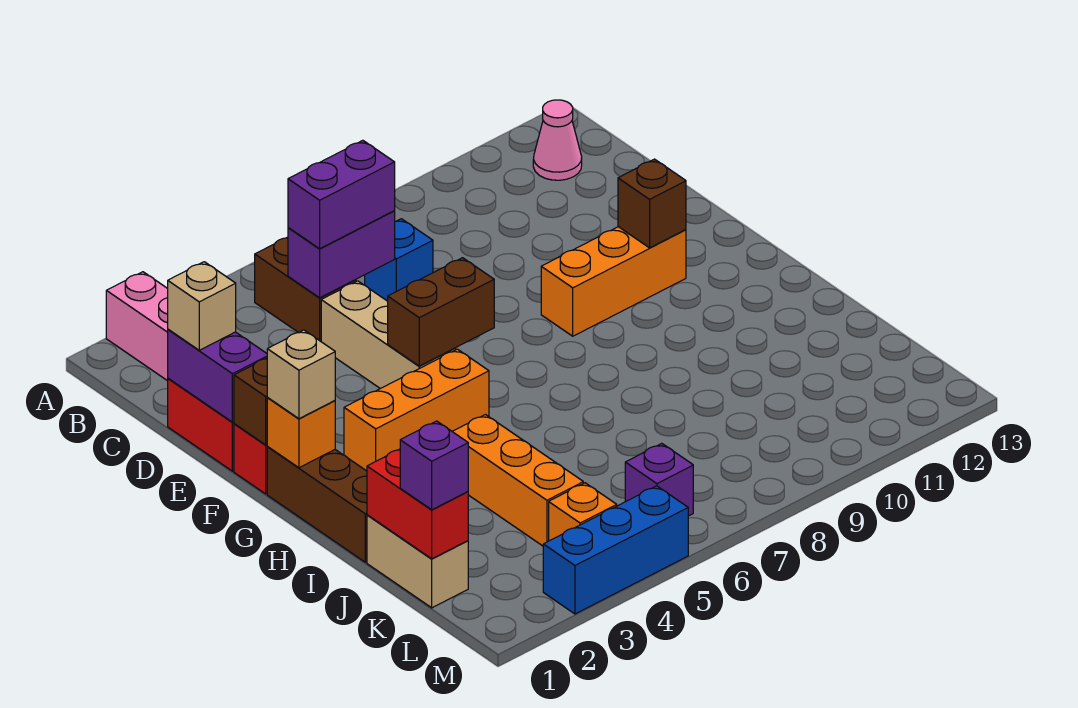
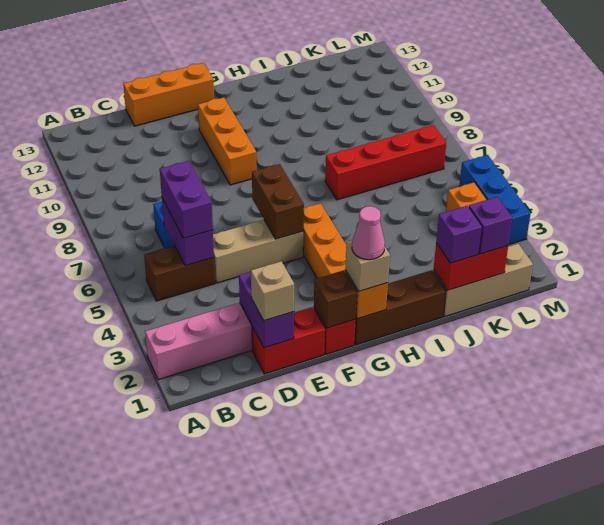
pink cone B12 level 1 -> pink cone G1 level 4
purple brick D1:E1 level 2 -> purple brick D1:D2 level 2
brown brick F11 level 2 -> none
orange brick I4:K4 level 1 -> orange brick D13:F13 level 1
none -> red brick I7:L7 level 1
tan brick J1:K1 level 1 -> tan brick J1:L1 level 1
purple brick L6 level 1 -> purple brick J1 level 3

